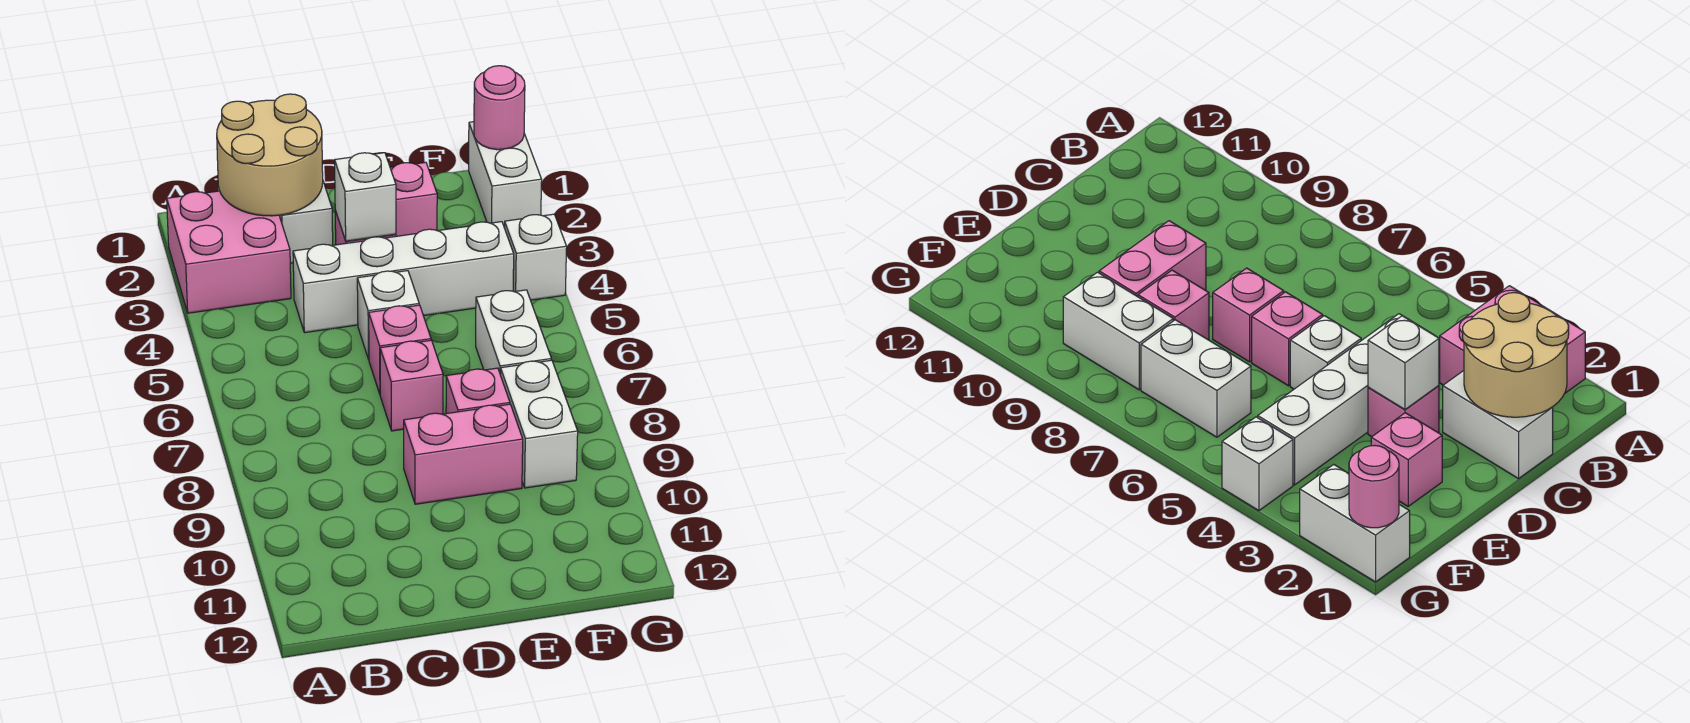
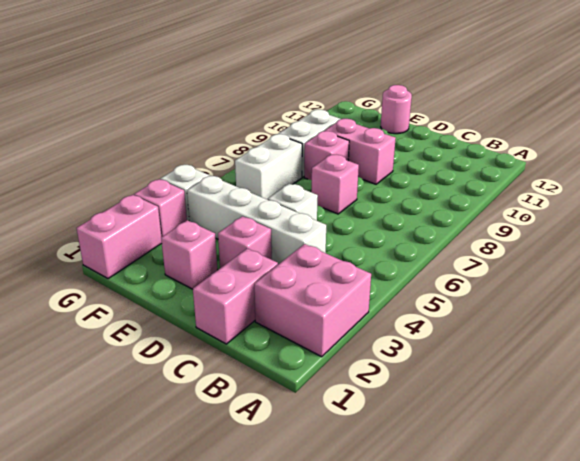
tan round brick B1:C2 level 2 -> none
white brick C1:C2 level 1 -> pink brick C1:C2 level 1
white brick D3 level 2 -> none
pink brick D6 level 1 -> pink brick G3 level 1
white brick G1:G2 level 1 -> pink brick G1:G2 level 1
pink round brick G1 level 2 -> pink round brick E12 level 1

